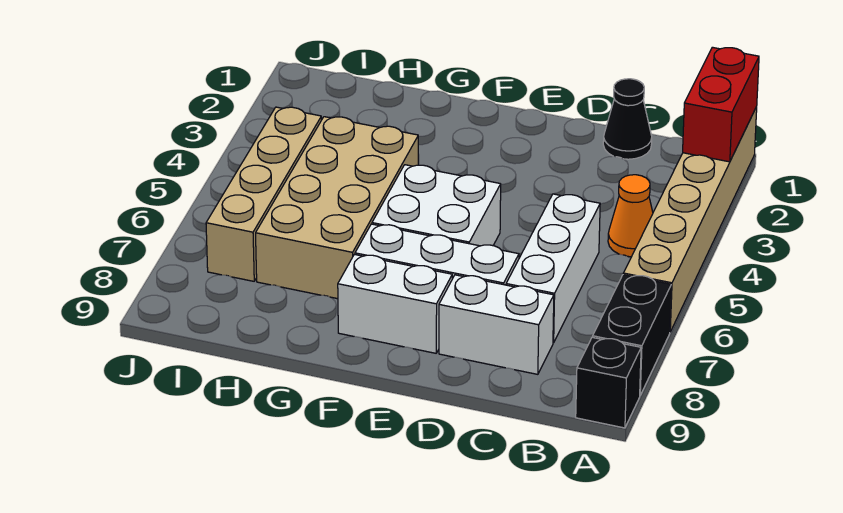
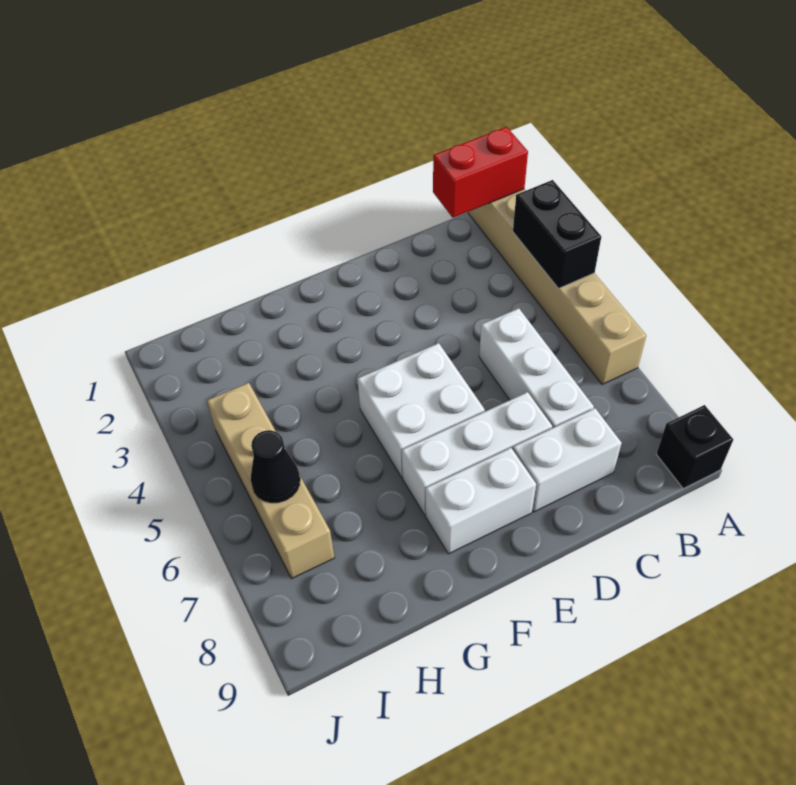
red brick A1:A2 level 2 -> red brick A1:B1 level 2
black brick A7:A8 level 1 -> black brick A3:A4 level 2
orange cone B4 level 1 -> none
black cone C1 level 1 -> black cone I6 level 2
tan brick G4:H7 level 1 -> none

